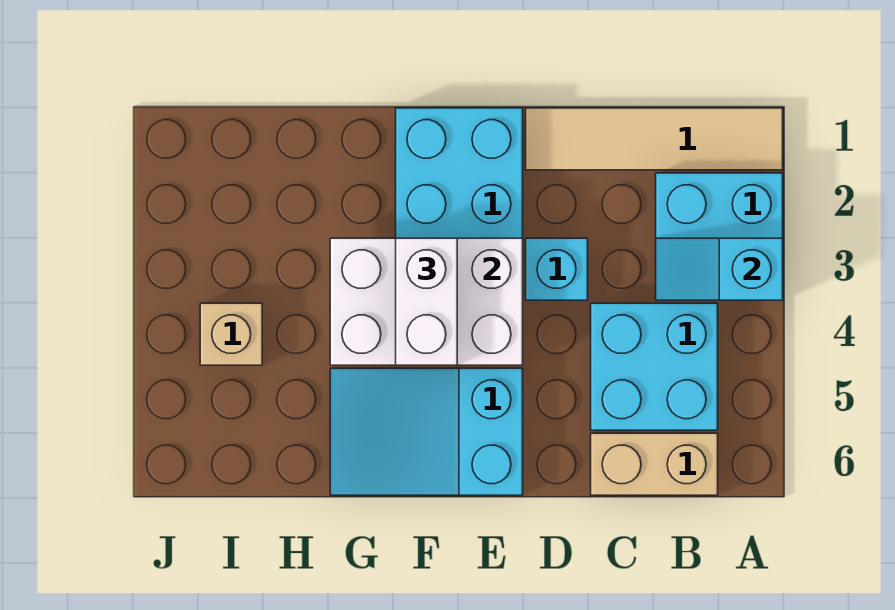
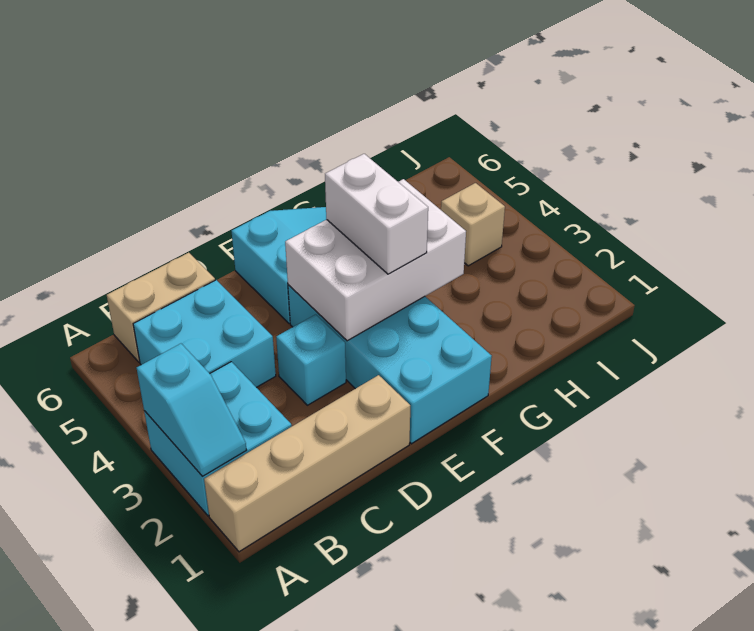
tan tile A1:D1 level 1 -> tan brick A1:D1 level 1
cyan slope A3:B3 level 2 top A -> cyan slope A2:A3 level 2 top 3

